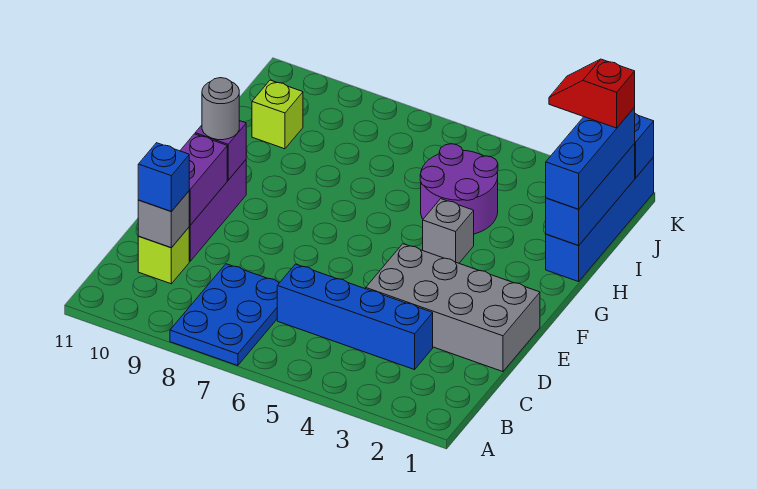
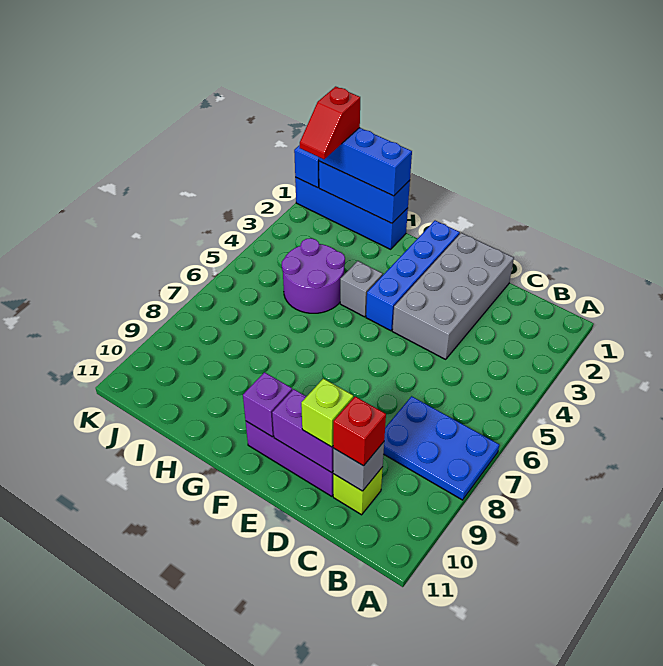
blue brick C3:C6 level 1 -> blue brick F1:F4 level 1
blue brick C10 level 3 -> red brick C10 level 3
grey round brick F10 level 3 -> none
lime brick I10 level 1 -> lime brick D10 level 3

